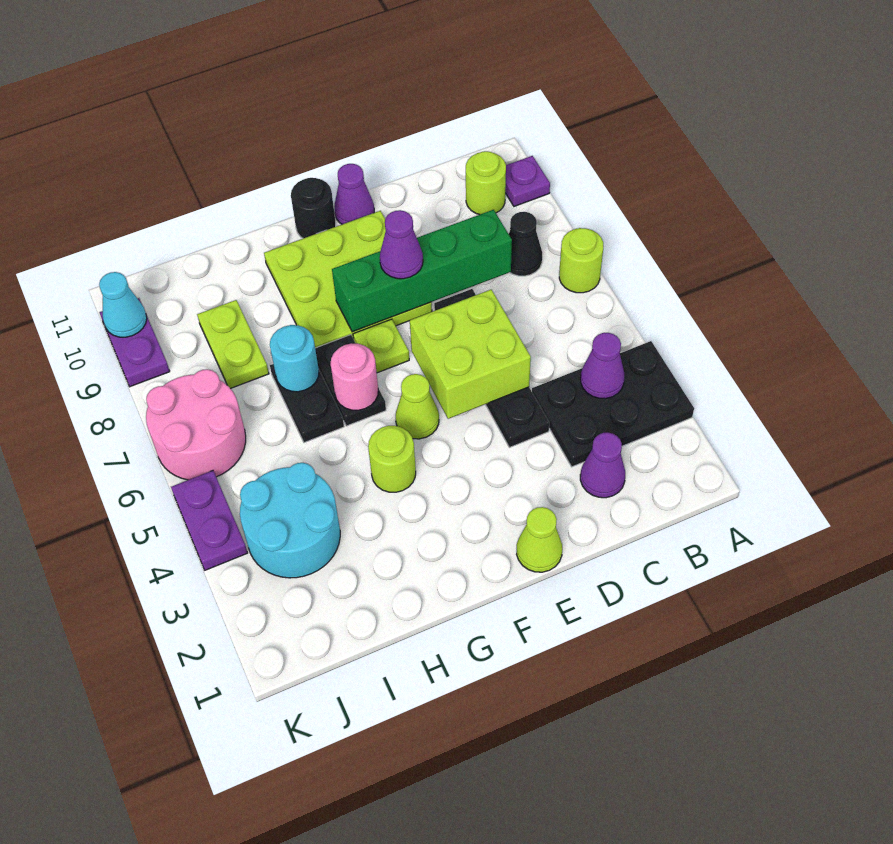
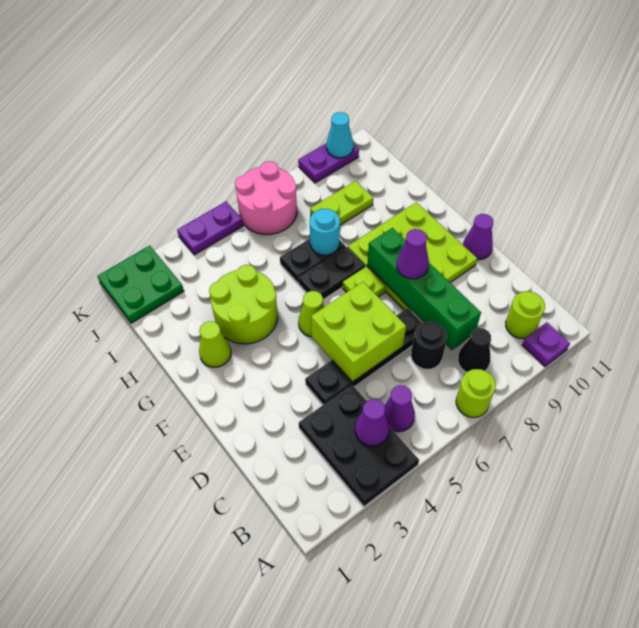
purple cone C2 level 1 -> purple cone B5 level 1
lime cone E1 level 1 -> lime cone G2 level 1
black round brick F11 level 1 -> black round brick C7 level 1
lime round brick G4 level 1 -> lime round brick G3:H4 level 1
pink round brick G6 level 2 -> none
cyan round brick I3:J4 level 1 -> none
none -> green plate J1:K2 level 1

